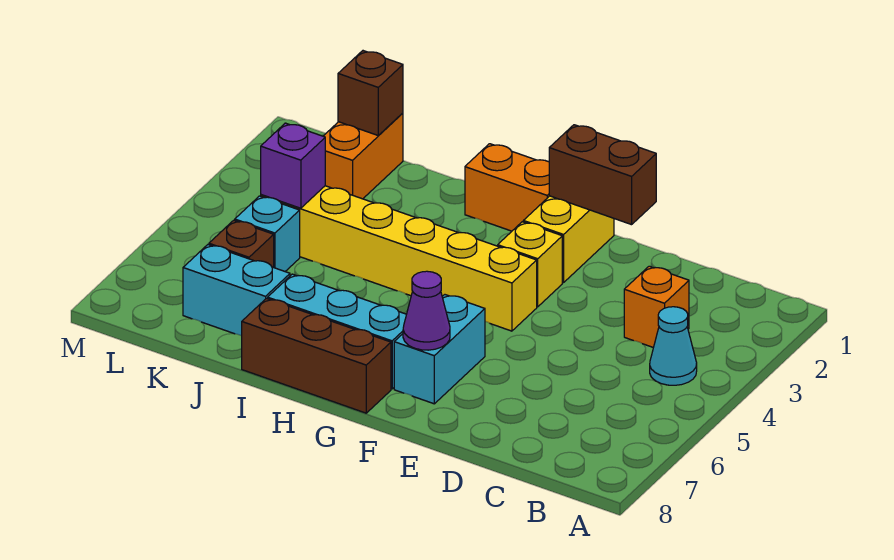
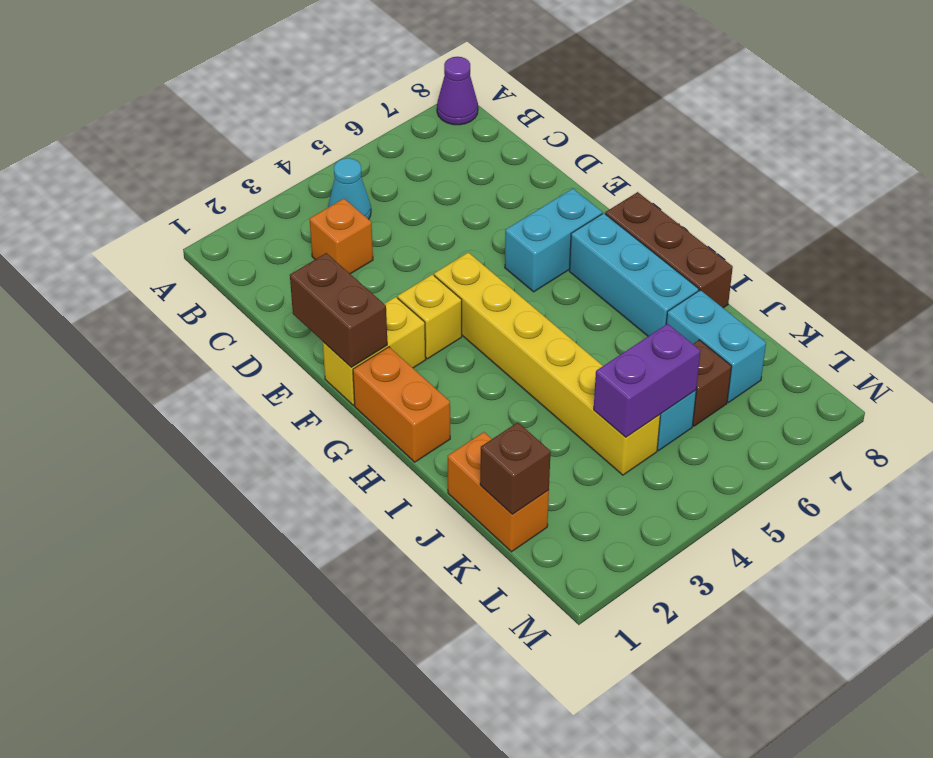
purple cone F7 level 2 -> purple cone A8 level 1
orange brick K1:K2 level 1 -> orange brick J1:K1 level 1
purple brick K4 level 2 -> purple brick K4:K5 level 2

